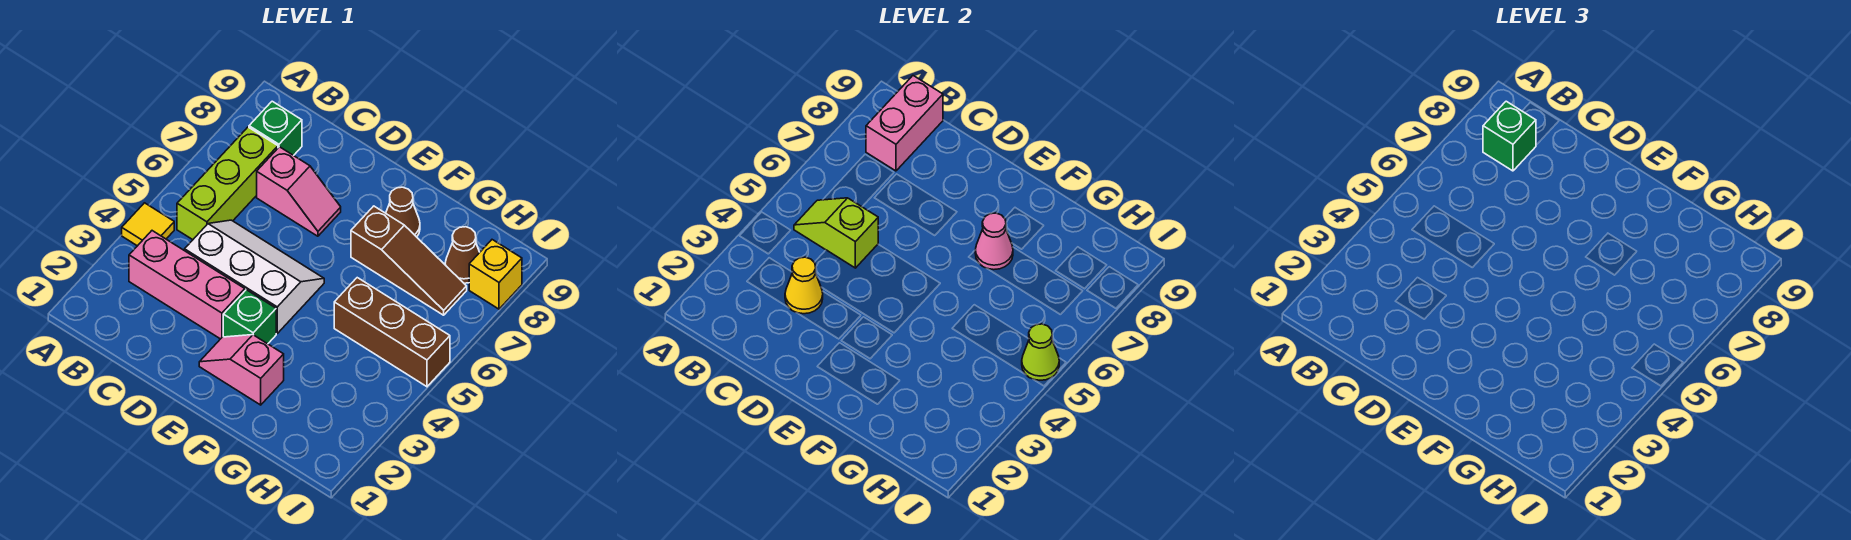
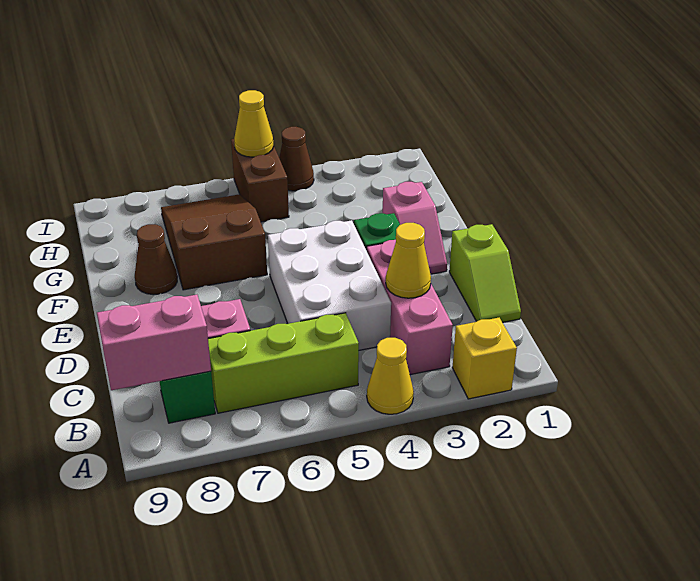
yellow tile A4 level 1 -> yellow cone A4 level 1
lime slope B5:C5 level 2 top C -> lime slope C1:D1 level 1 top D
green brick B8 level 3 -> none
white slope C4:E5 level 1 top 4 -> white brick C4:E5 level 1
brown slope F7:H7 level 1 top F -> brown slope F6:H7 level 1 top F
pink cone F7 level 2 -> none
brown brick G5:I5 level 1 -> brown brick H5:I5 level 1
brown cone H8 level 1 -> brown cone I4 level 1
lime cone I5 level 2 -> yellow cone I5 level 2
yellow brick I8 level 1 -> yellow brick A2 level 1

